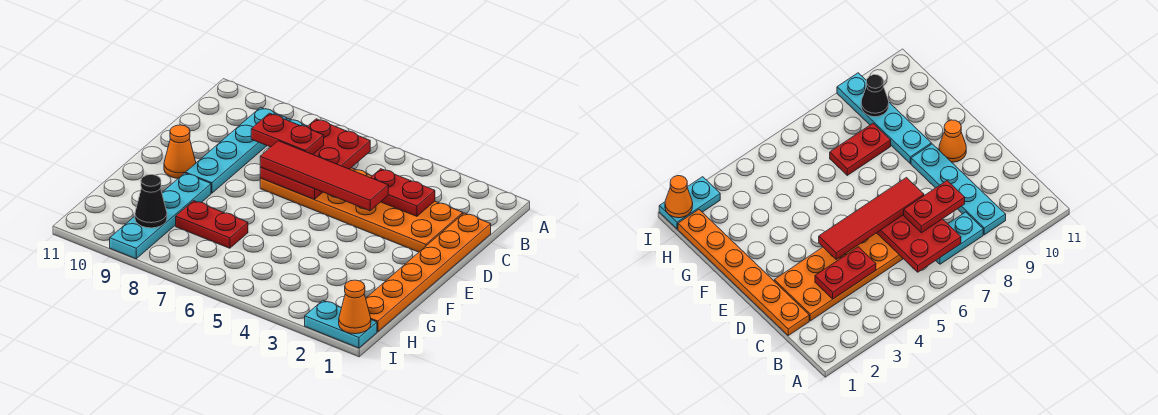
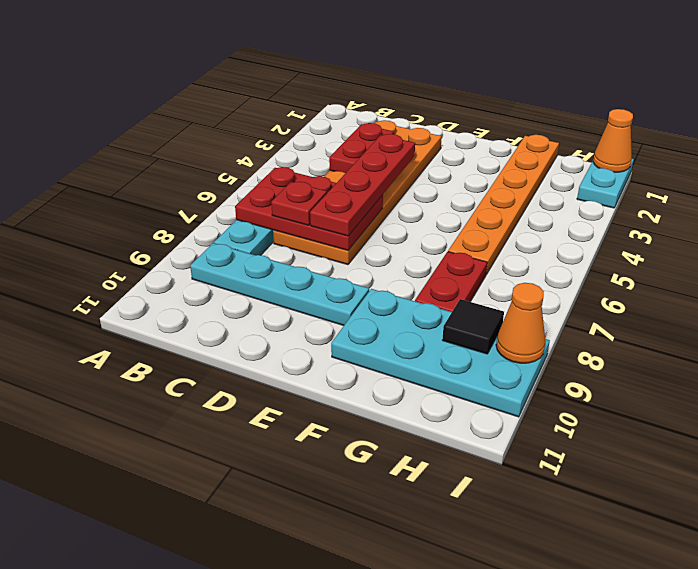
orange plate C1:H1 level 1 -> orange plate G1:G6 level 1
red plate C7:C8 level 3 -> red plate C7 level 3
red tile D4:D7 level 3 -> red plate D4:D7 level 3
orange cone E10 level 1 -> orange cone I9 level 2
cyan plate F9:I9 level 1 -> cyan plate F9:I10 level 1
black cone H9 level 2 -> black tile H9 level 2

